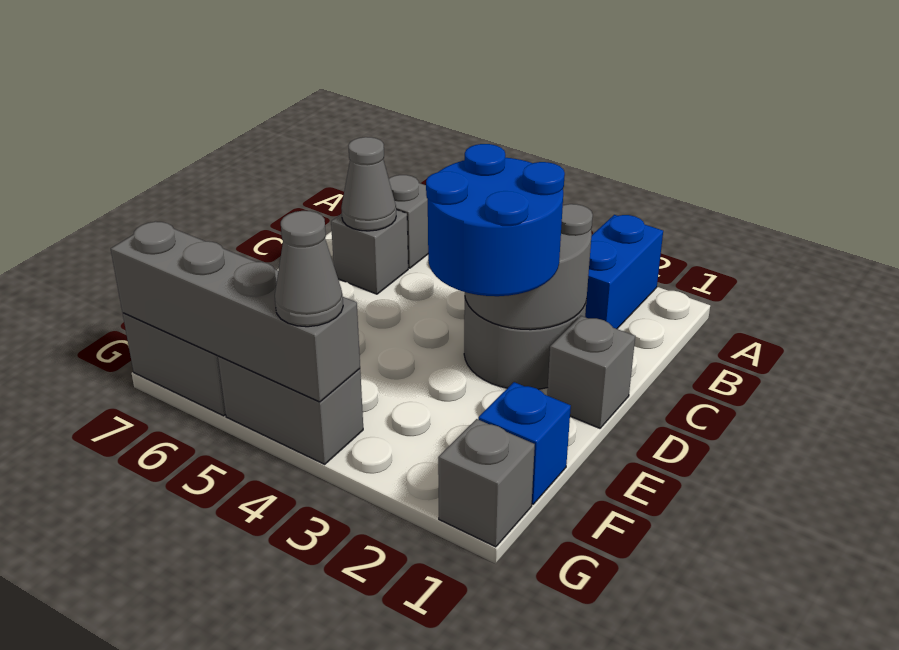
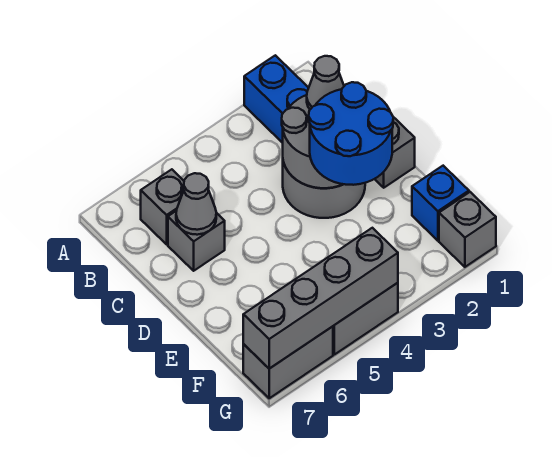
grey cone G4 level 3 -> grey cone C2 level 3

